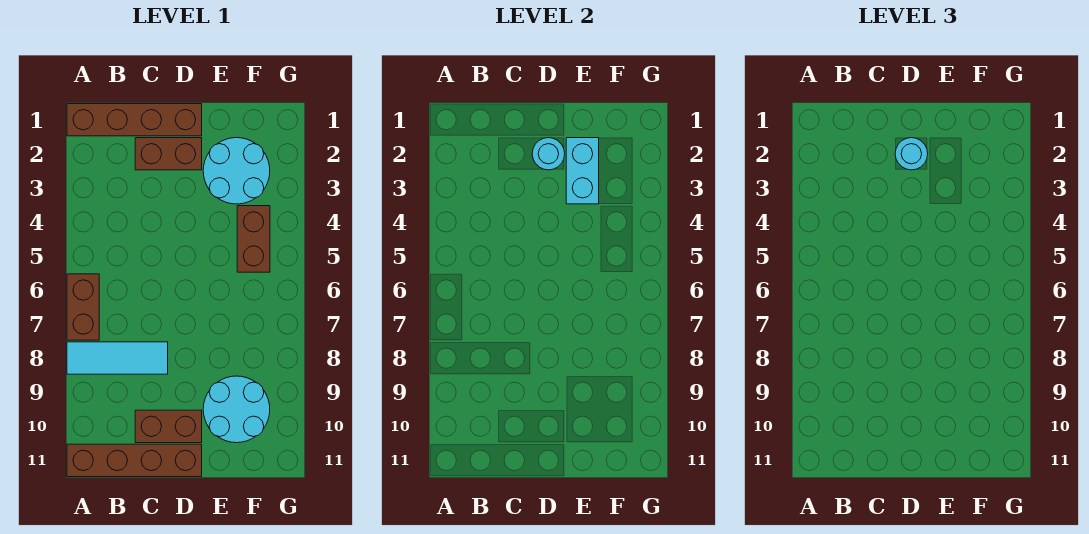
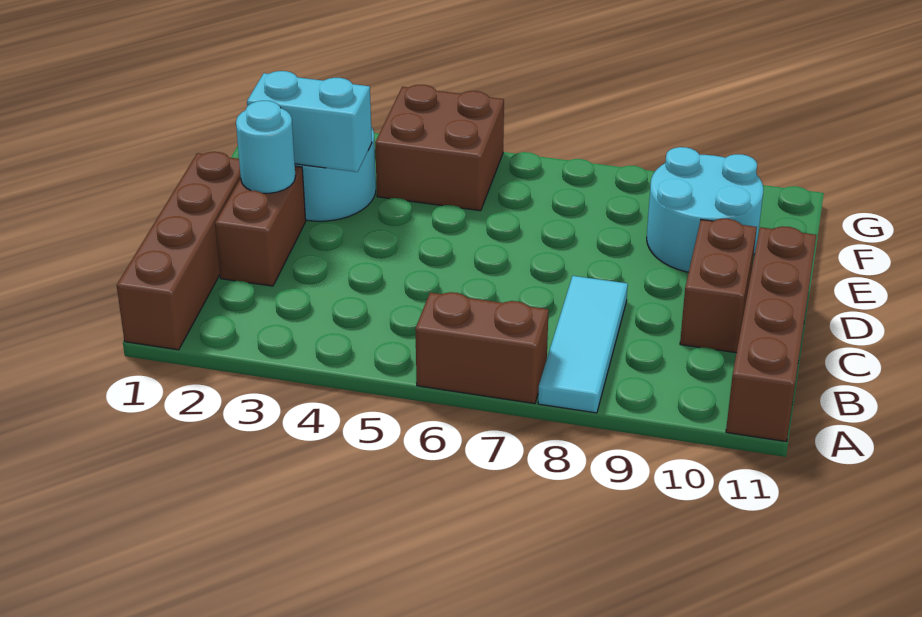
cyan round brick D2 level 3 -> none
brown brick F4:F5 level 1 -> brown brick F4:G5 level 1

